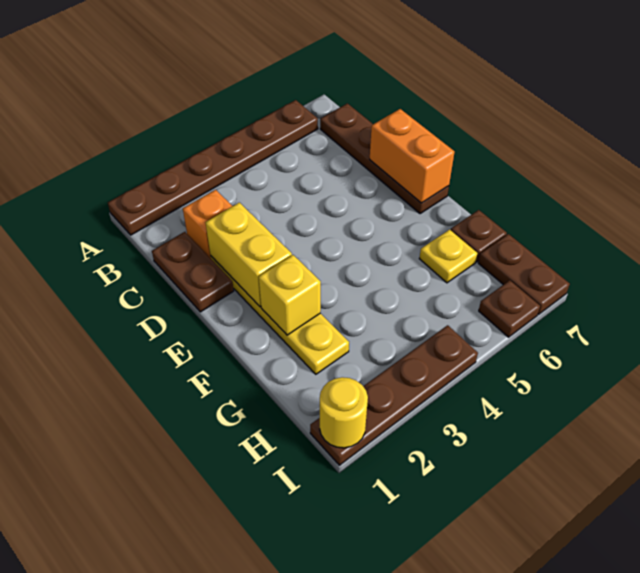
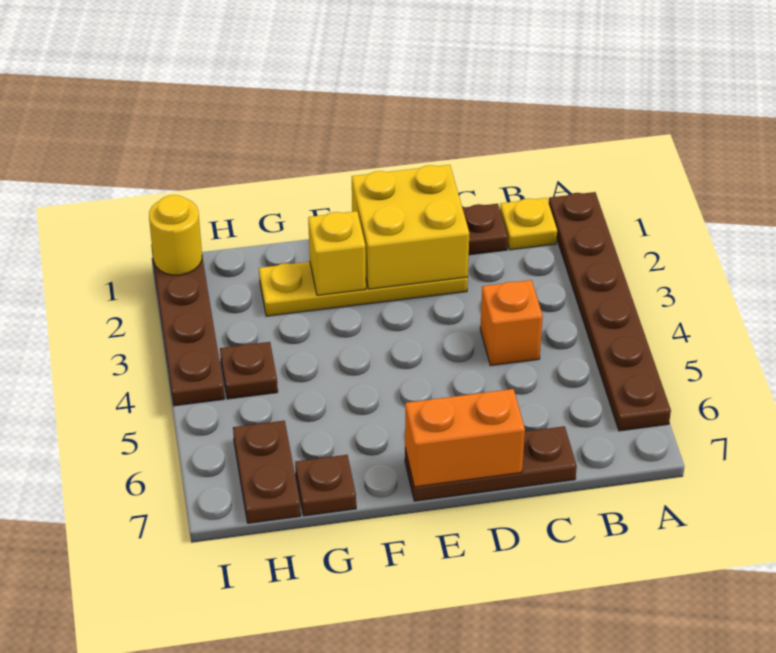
brown plate B7:E7 level 1 -> brown plate C7:E7 level 1
orange brick C2 level 1 -> orange brick C4 level 1
yellow brick D2:E2 level 2 -> yellow brick D1:E2 level 2
yellow plate G6 level 1 -> yellow plate B1 level 1
brown plate H7:I7 level 1 -> brown plate H6:H7 level 1
brown plate I6 level 1 -> brown plate H4 level 1

